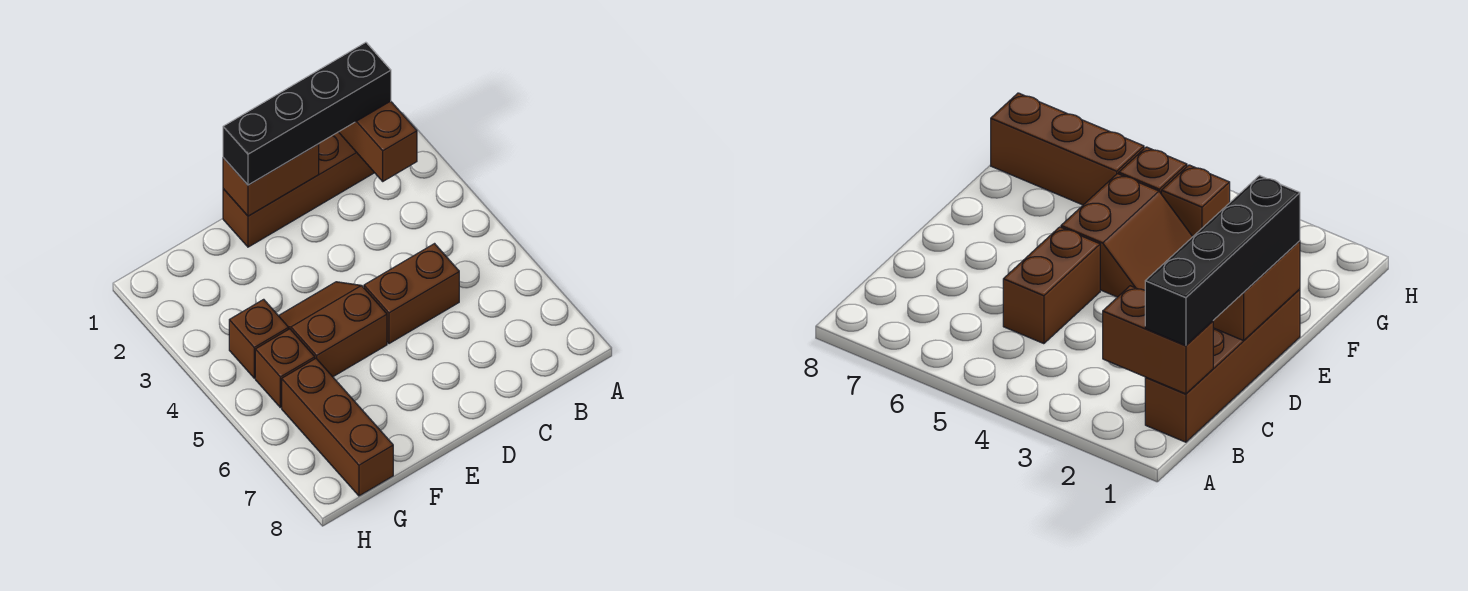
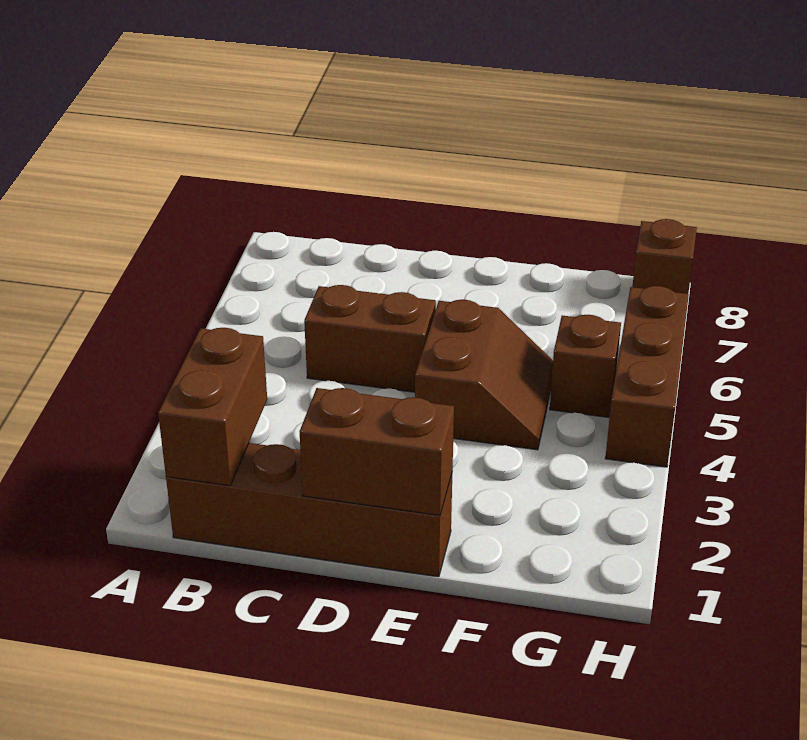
black brick B1:E1 level 3 -> none
brown slope E4:F5 level 1 top 5 -> brown slope E4:F5 level 1 top E
brown brick G4 level 1 -> brown brick H8 level 1
brown brick G6:G8 level 1 -> brown brick H4:H6 level 1

